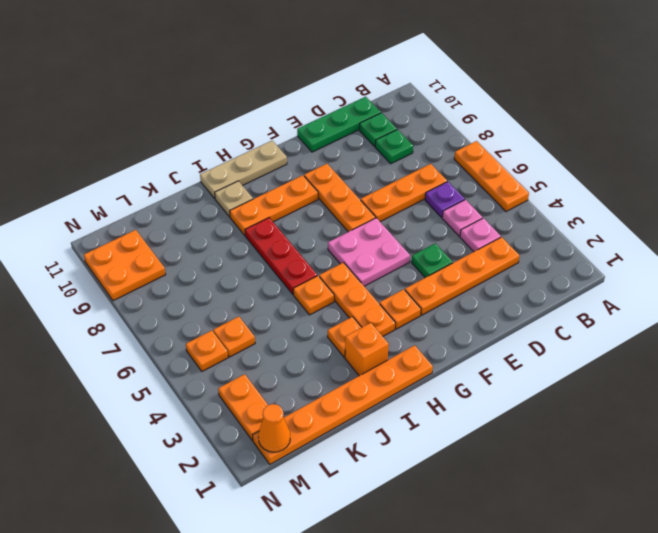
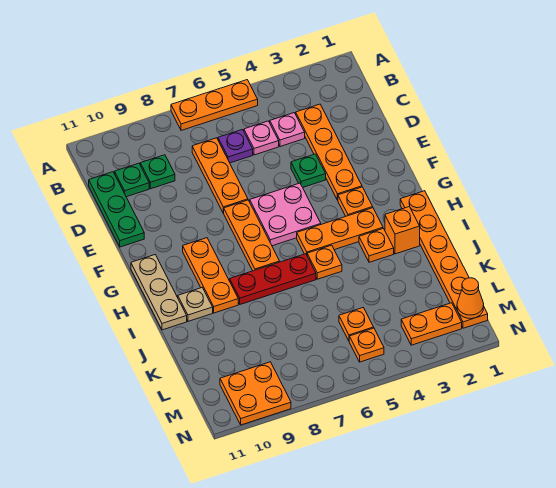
orange plate F7:F9 level 1 -> orange plate F7:H7 level 1

